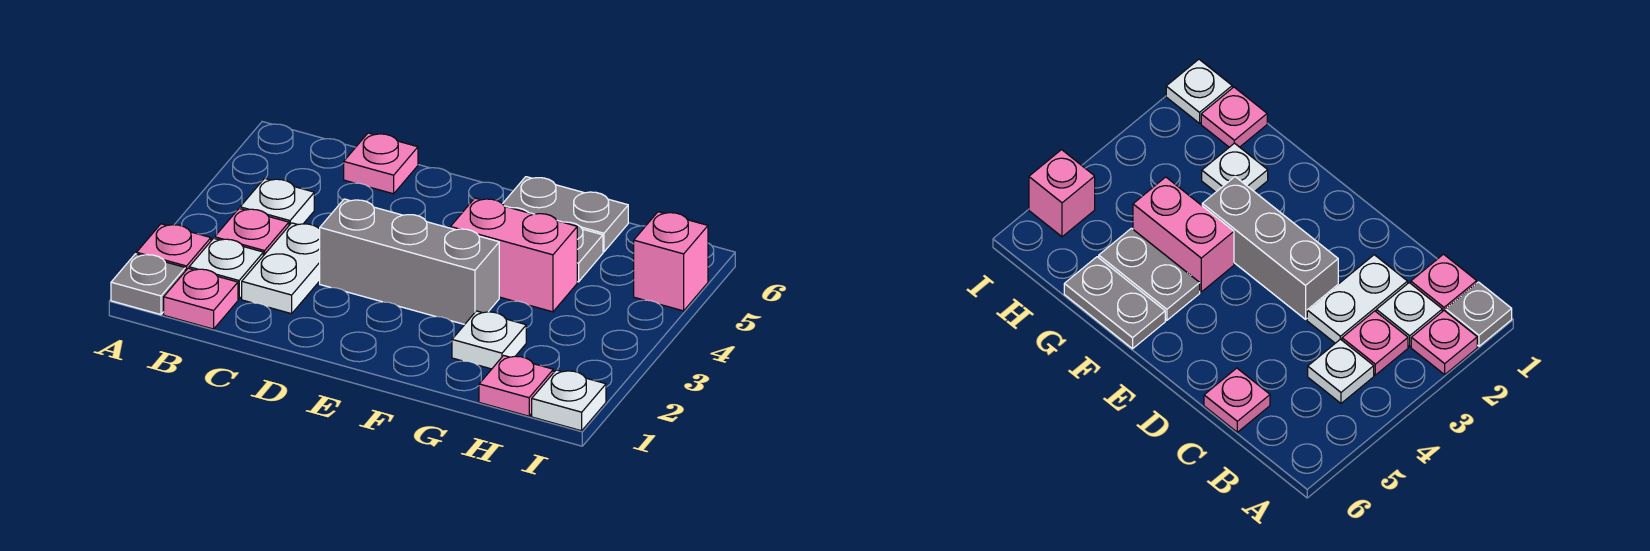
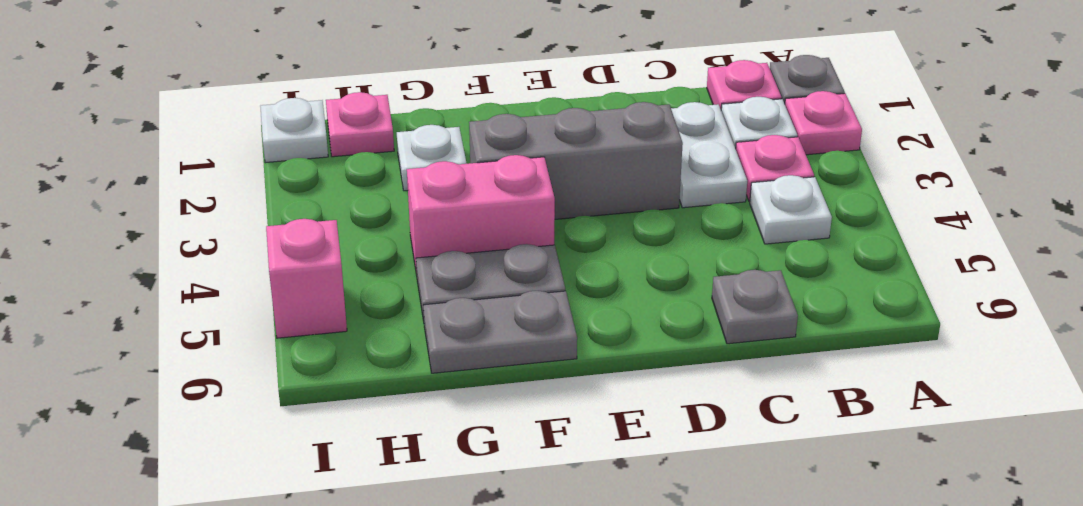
pink plate C6 level 1 -> grey plate C6 level 1

